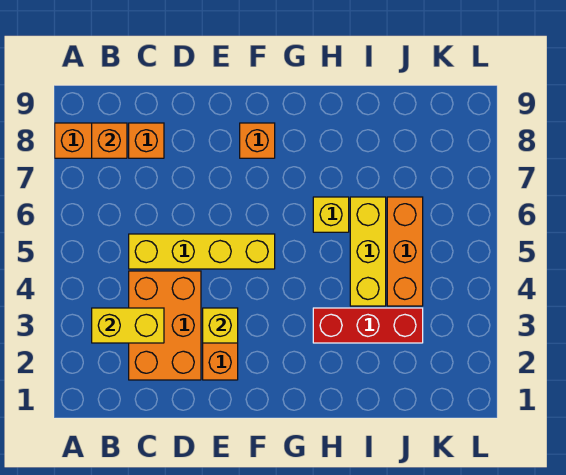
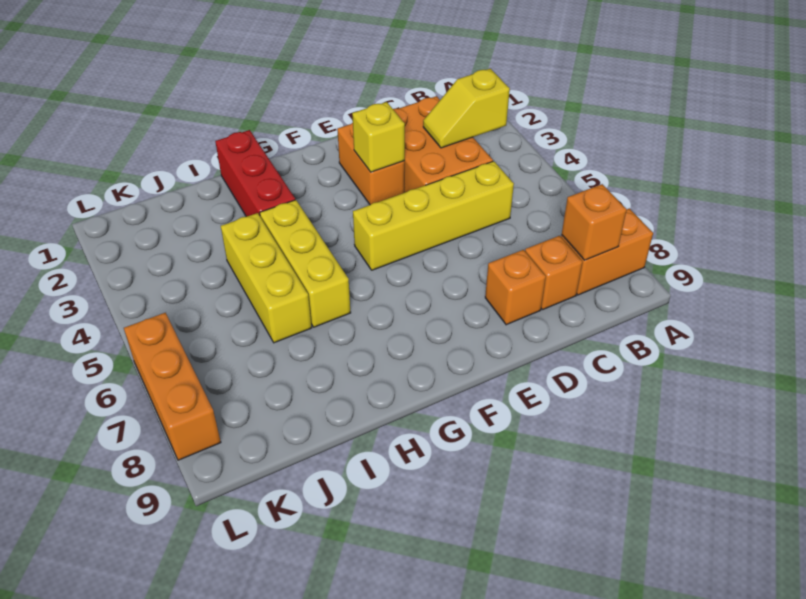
yellow brick B3:C3 level 2 -> yellow slope B3:C3 level 2 top B
orange brick F8 level 1 -> orange brick D8 level 1
red brick H3:J3 level 1 -> red brick H1:H3 level 1
yellow brick H6 level 1 -> yellow brick H4:H6 level 1
orange brick J4:J6 level 1 -> orange brick L6:L8 level 1

